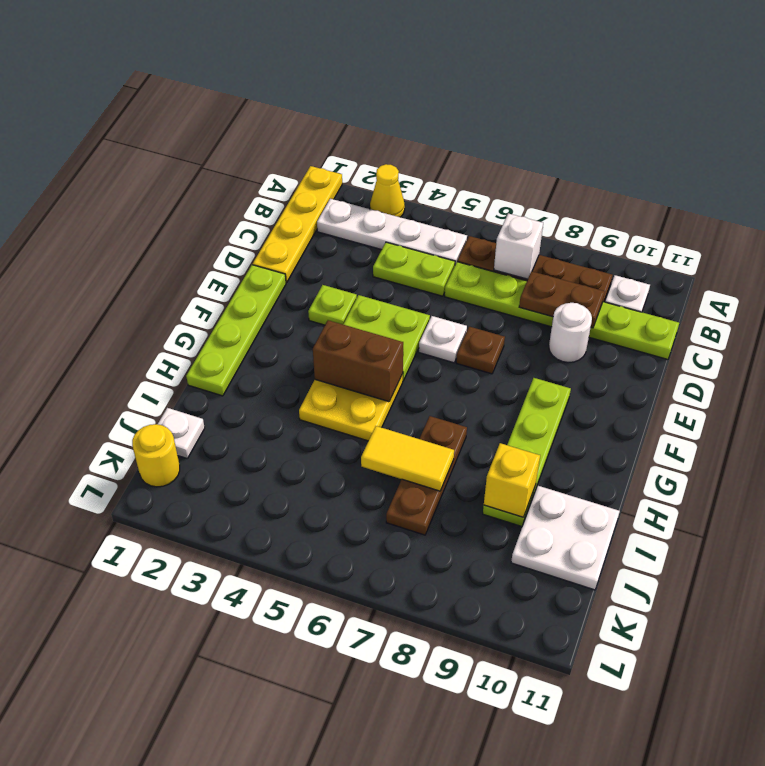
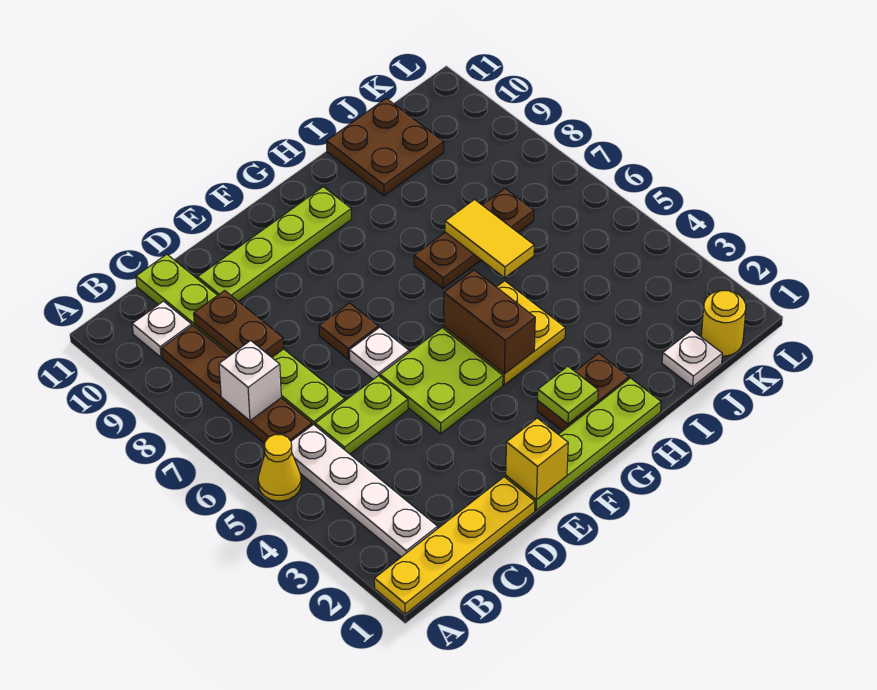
yellow cone A3 level 1 -> yellow cone A5 level 1
lime plate C4:C5 level 1 -> lime plate C5:D5 level 1
white round brick D9 level 1 -> none
lime plate E3 level 1 -> lime plate G2 level 2
lime plate F9:I9 level 1 -> lime plate D10:G10 level 1
none -> brown plate G2:H2 level 1
yellow brick I9 level 2 -> yellow brick E1 level 2
white plate I10:J11 level 1 -> brown plate I10:J11 level 1

